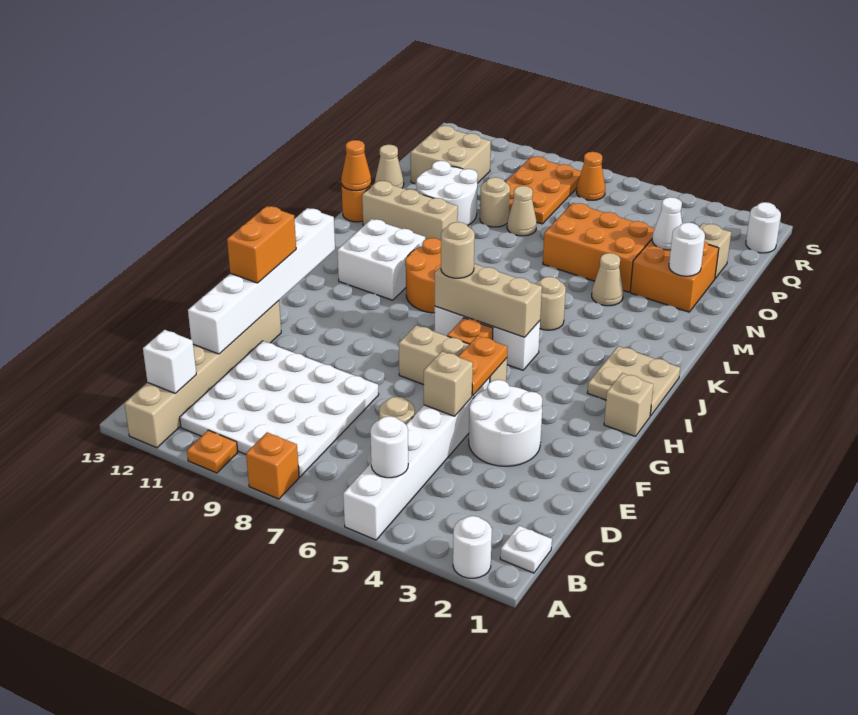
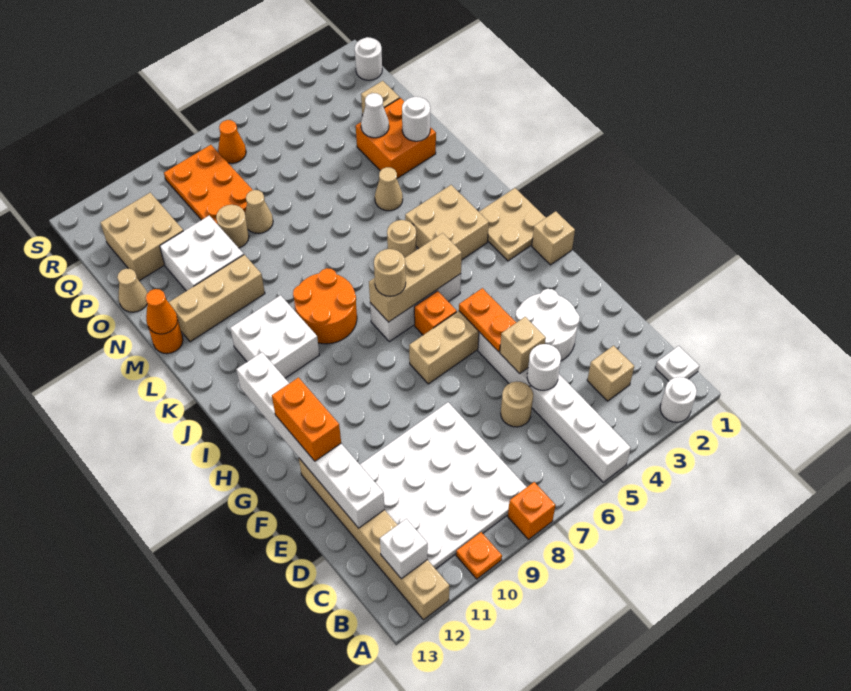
white round brick B5 level 2 -> white round brick D5 level 2
none -> tan brick C3 level 1
none -> tan brick J3:K4 level 1
orange brick N4:O6 level 1 -> none
white round brick N10:O11 level 1 -> white brick N10:O11 level 1

